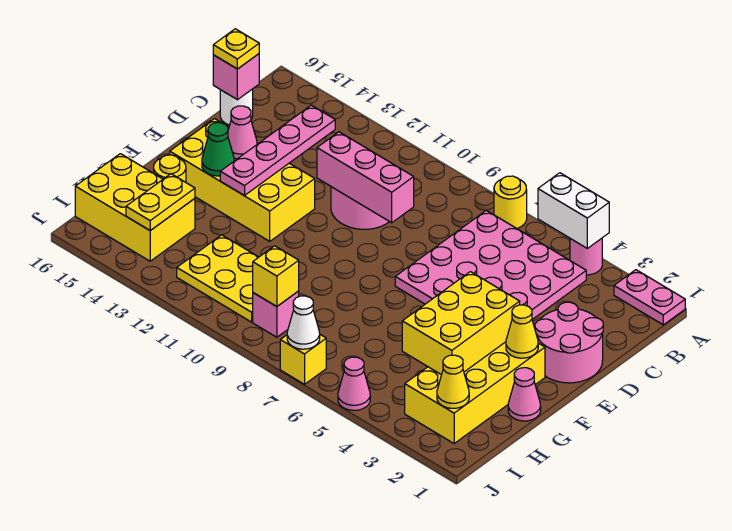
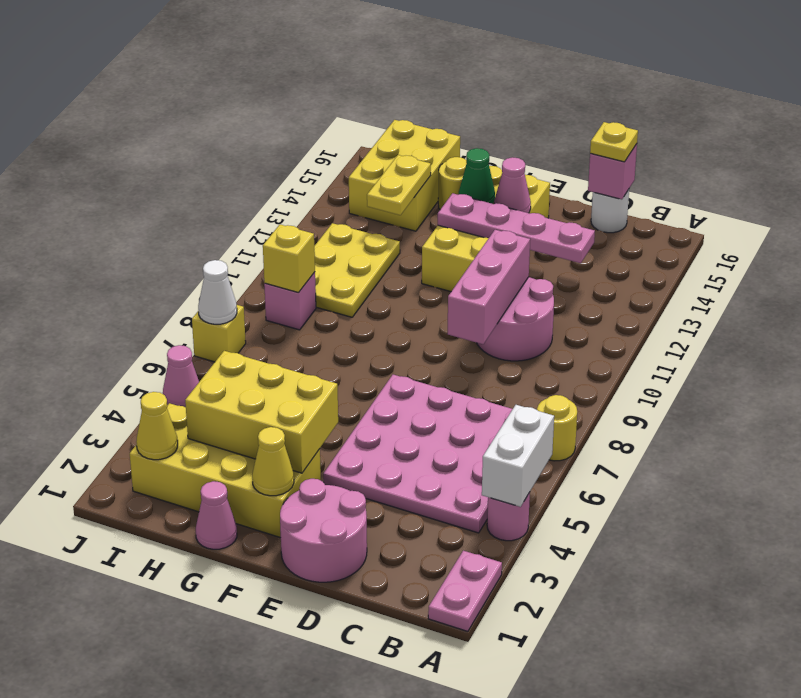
yellow plate H14:I14 level 2 -> yellow plate H13:H14 level 2

